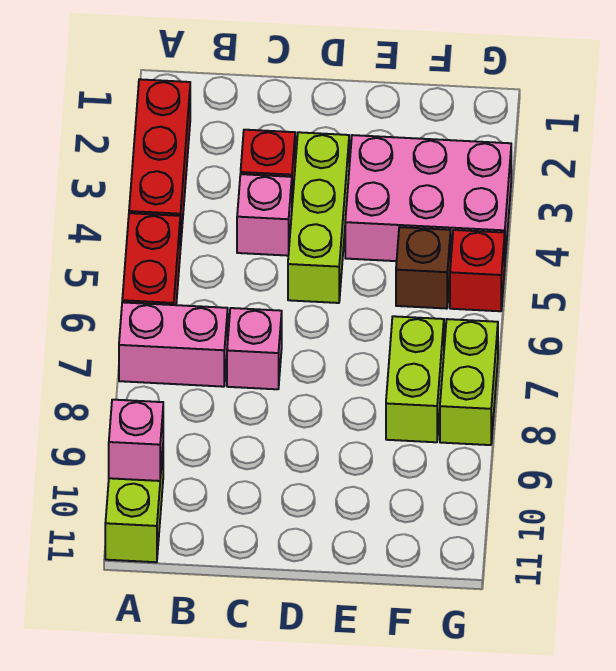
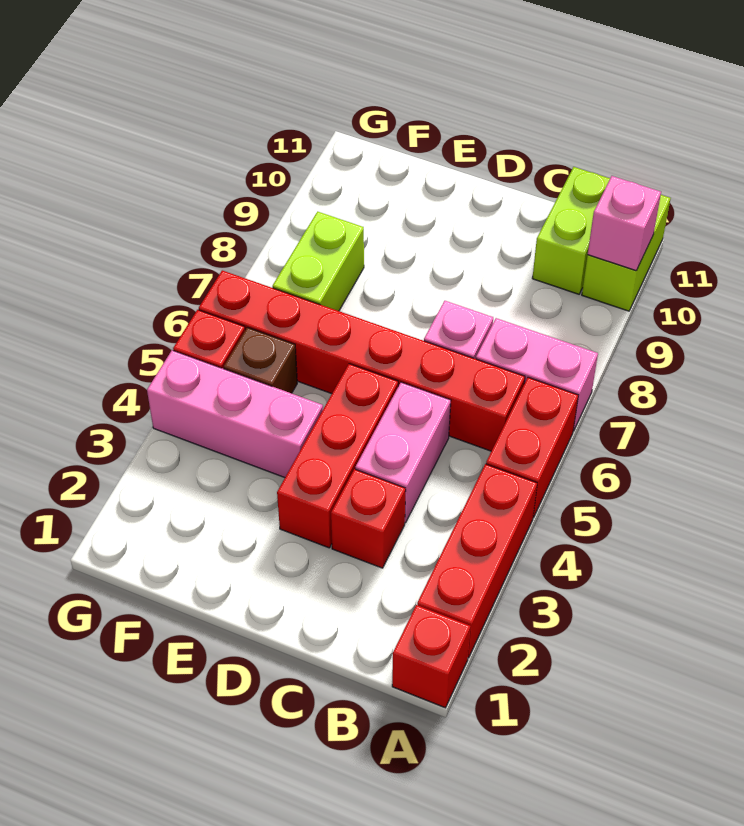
none -> red brick A1 level 1
none -> red brick B6:G6 level 1
pink brick C4 level 1 -> pink brick C4:C5 level 1
lime brick D3:D5 level 1 -> red brick D3:D5 level 1
pink brick E3:G4 level 1 -> pink brick E4:G4 level 1
lime brick G7:G8 level 1 -> lime brick B10:B11 level 1

